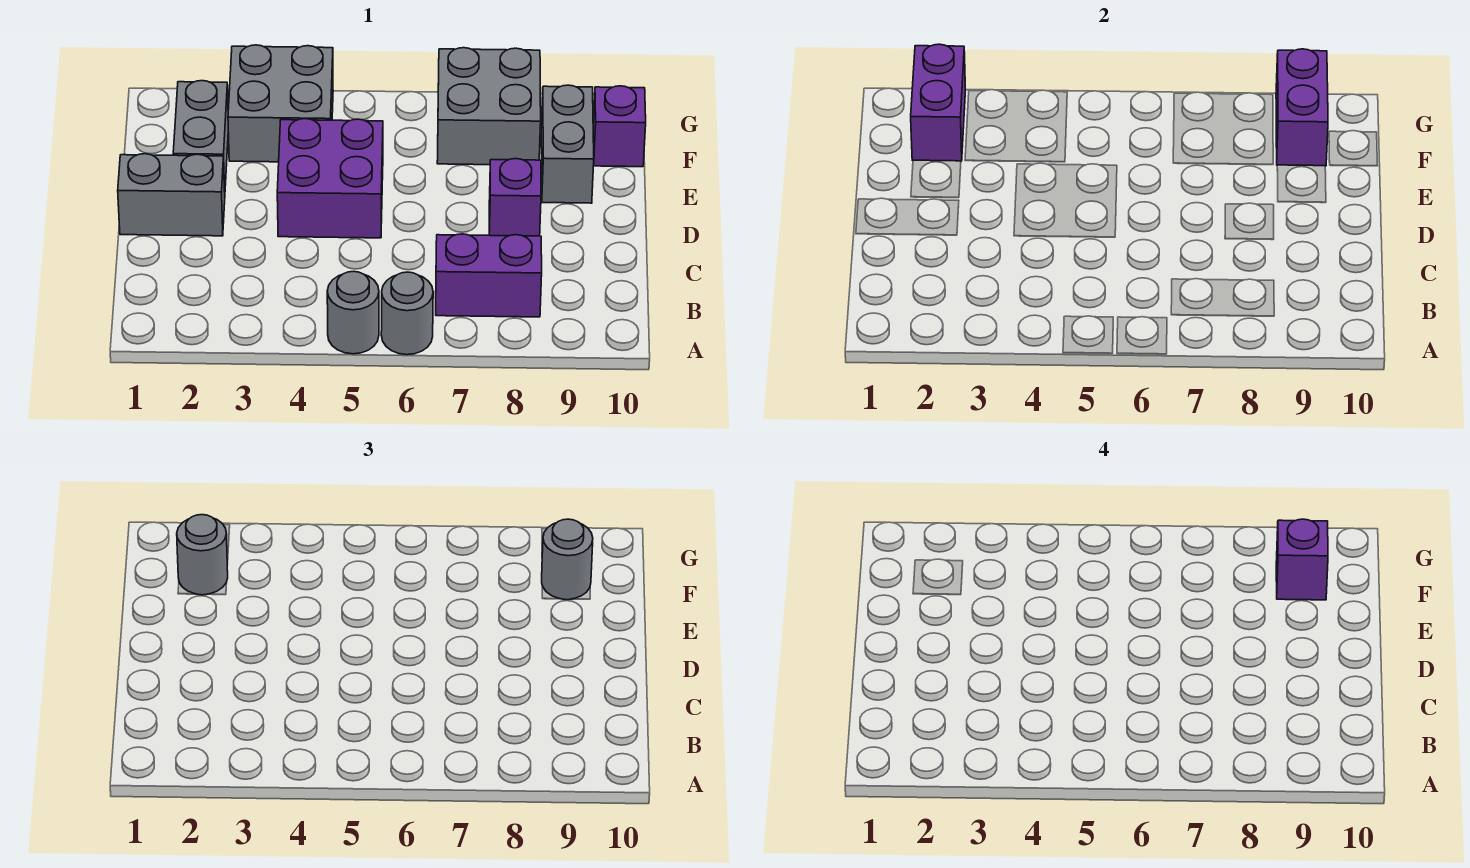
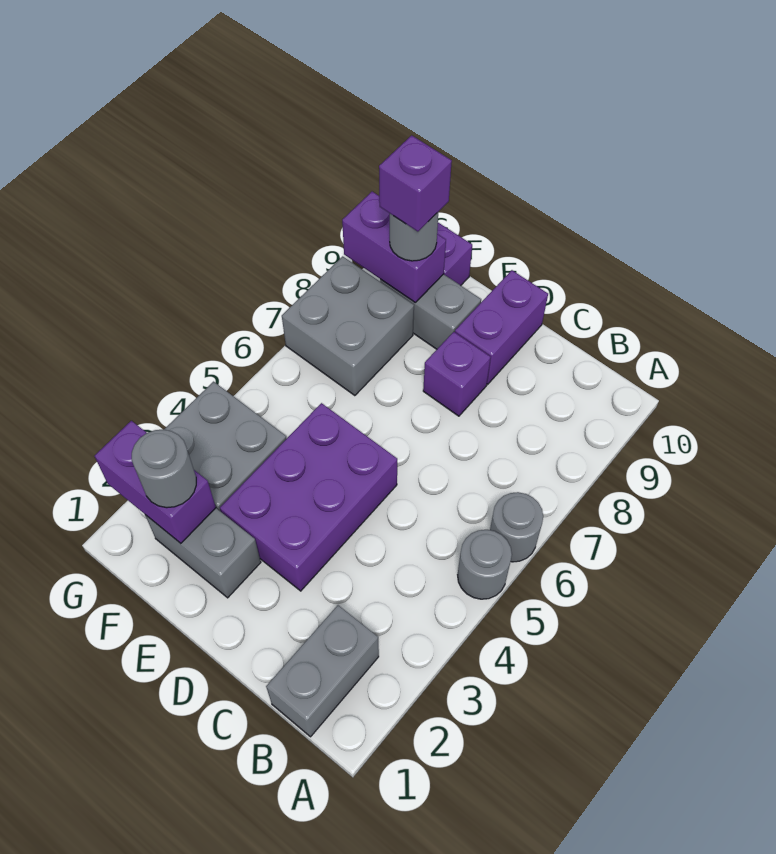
purple brick B7:B8 level 1 -> purple brick D9:D10 level 1
grey brick D1:D2 level 1 -> grey brick B1:B2 level 1
purple brick D4:E5 level 1 -> purple brick D3:E5 level 1

